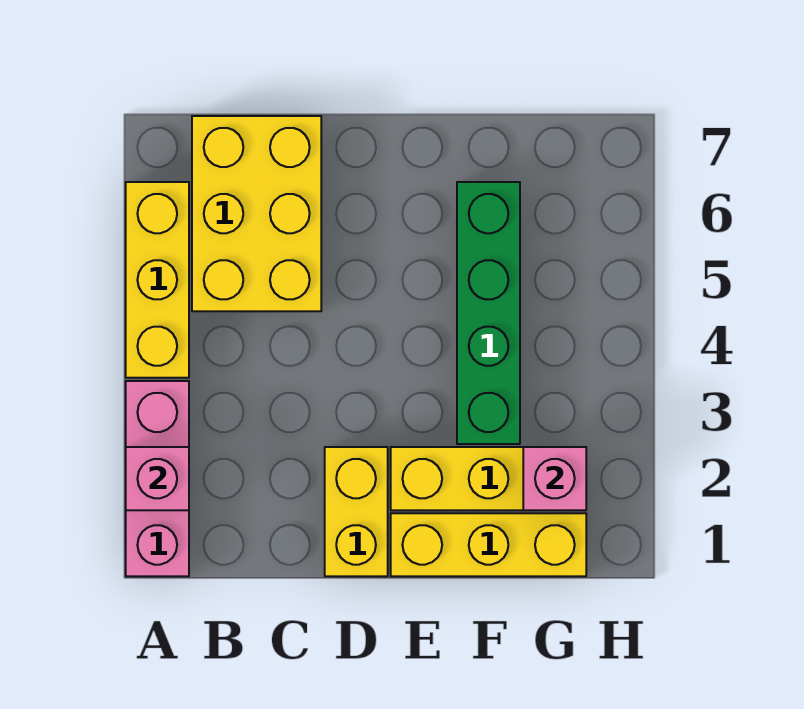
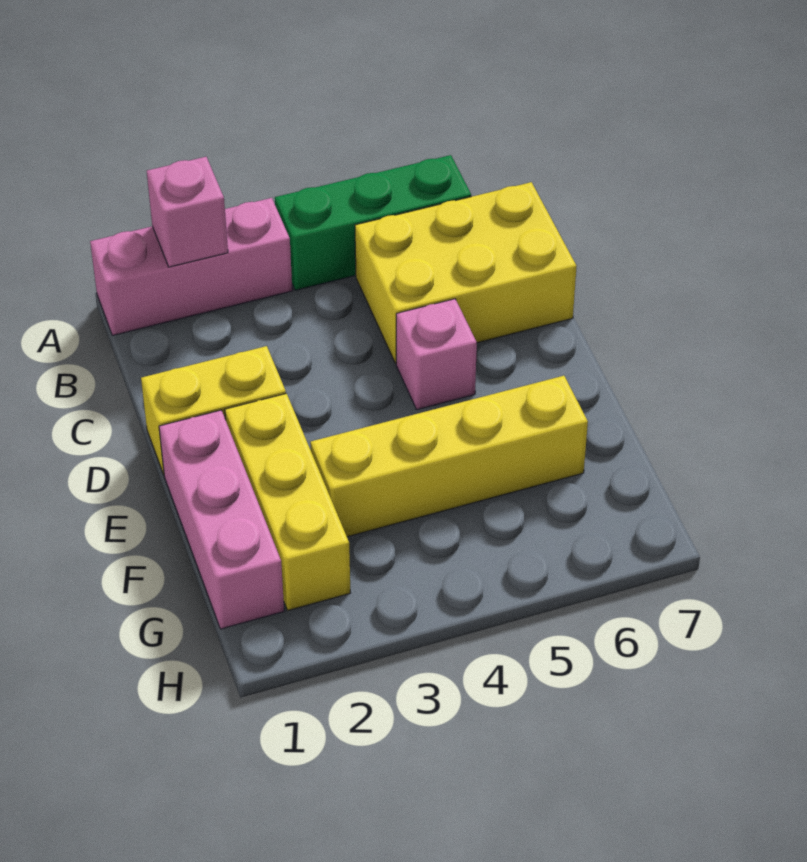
yellow brick A4:A6 level 1 -> green brick A4:A6 level 1
yellow brick E1:G1 level 1 -> pink brick E1:G1 level 1
green brick F3:F6 level 1 -> yellow brick F3:F6 level 1
pink brick G2 level 2 -> pink brick D5 level 1

